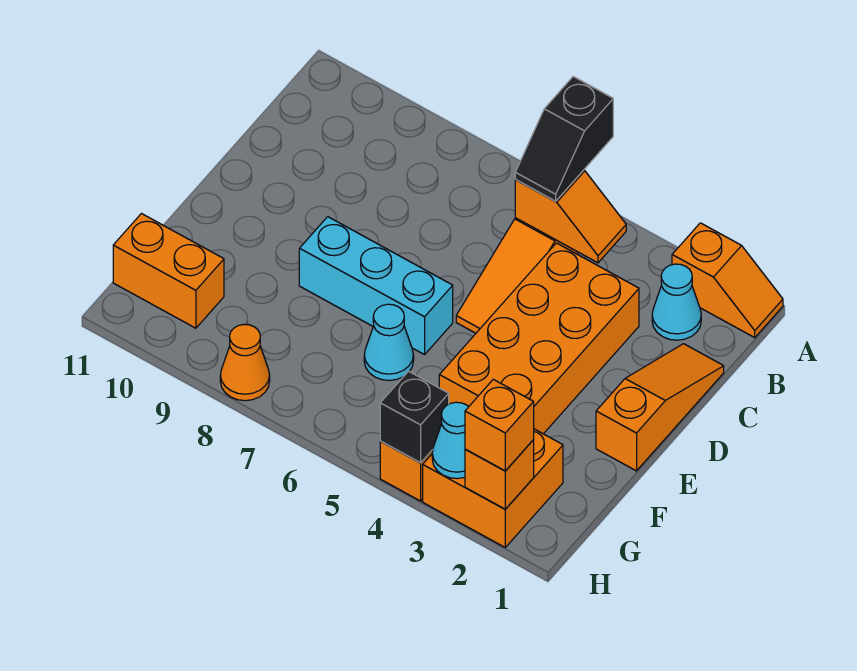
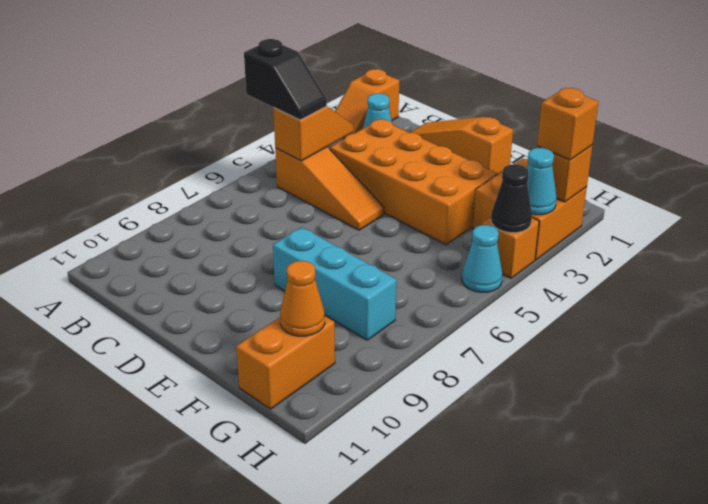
orange slope A1:A2 level 1 top 2 -> orange slope A1:A2 level 1 top 1
cyan brick E6:E8 level 1 -> cyan brick E8:G8 level 1
cyan cone F6 level 1 -> cyan cone H5 level 1
black brick H4 level 2 -> black cone H4 level 2
orange cone H8 level 1 -> orange cone G10 level 2

